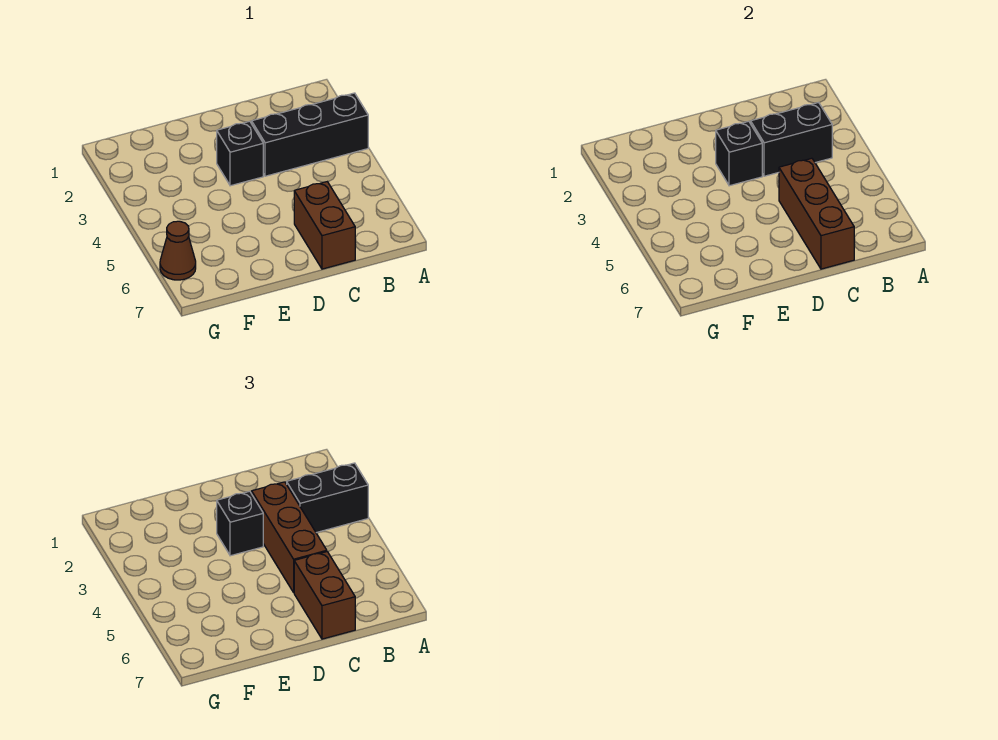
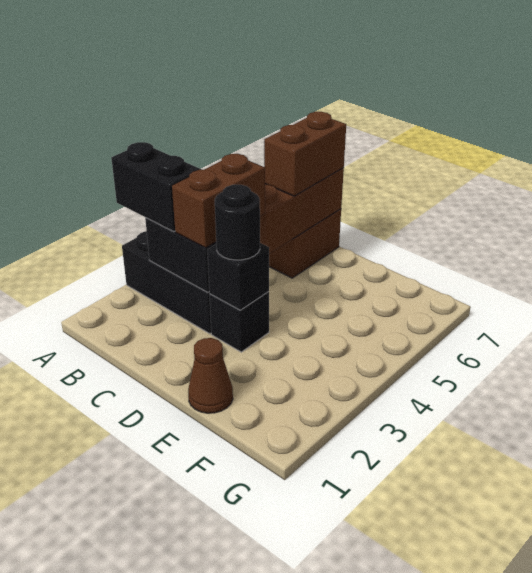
brown brick C3:C5 level 3 -> brown brick C3:C4 level 3
black brick D3 level 3 -> black round brick D3 level 3
brown cone G6 level 1 -> brown cone E1 level 1

